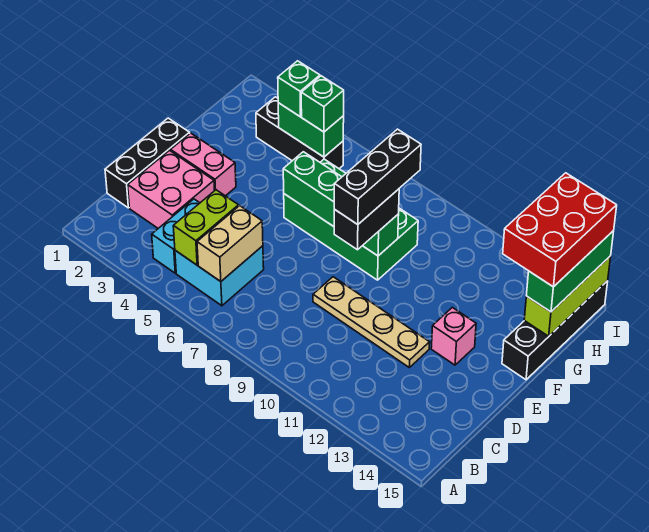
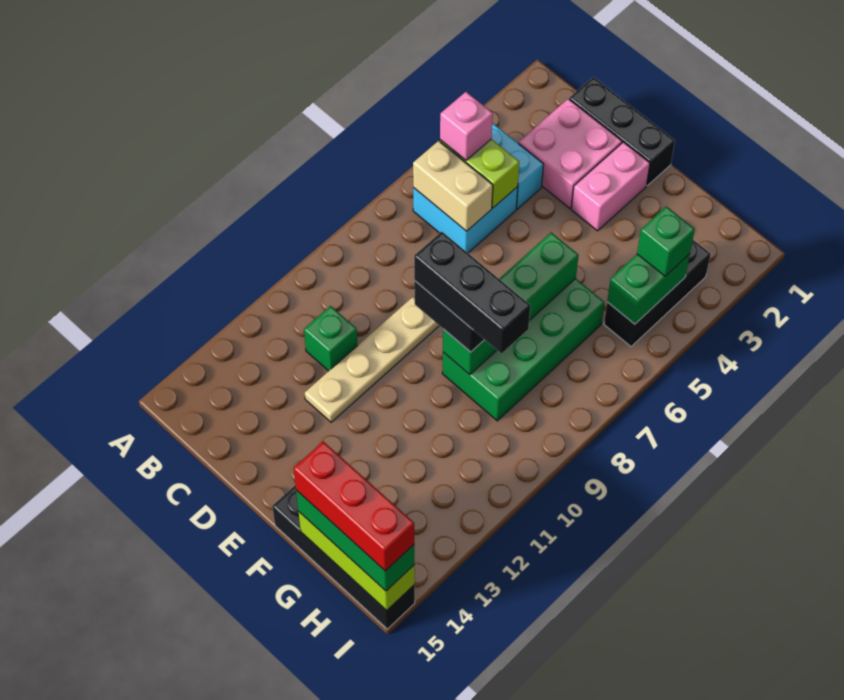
pink brick E13 level 1 -> pink brick B5 level 3
red brick G14:I15 level 4 -> red brick G15:I15 level 4
green brick H5 level 3 -> green brick C11 level 1

